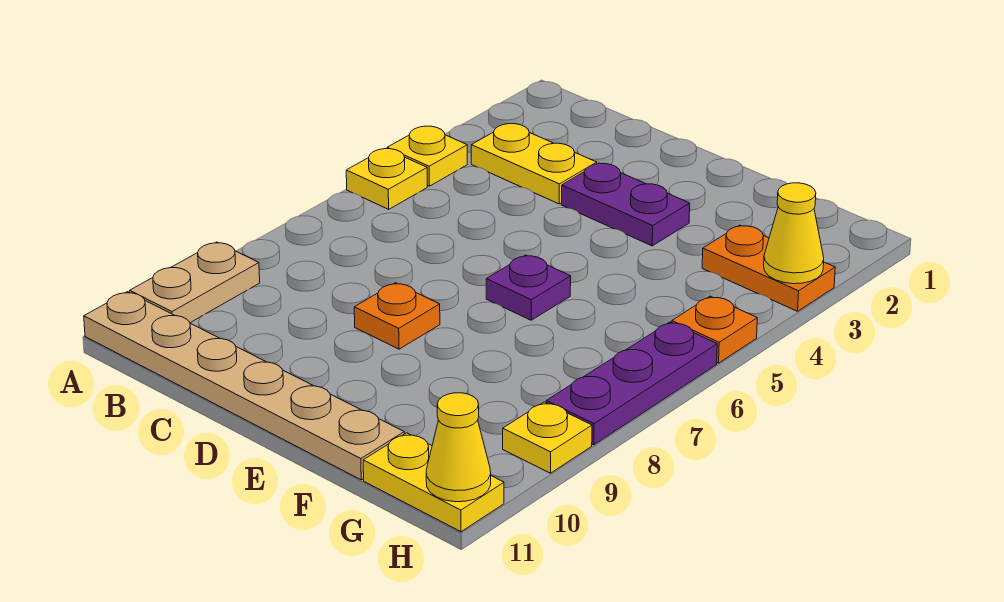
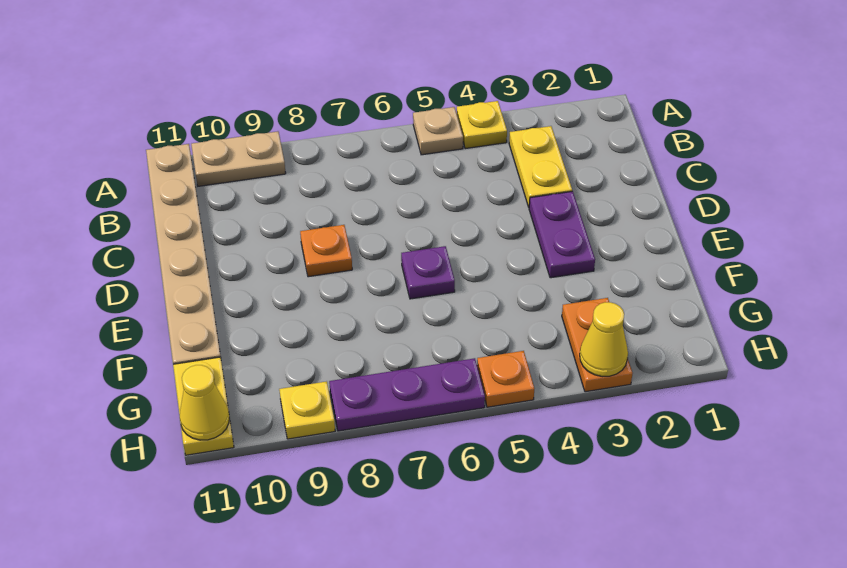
yellow plate A5 level 1 -> tan plate A5 level 1

